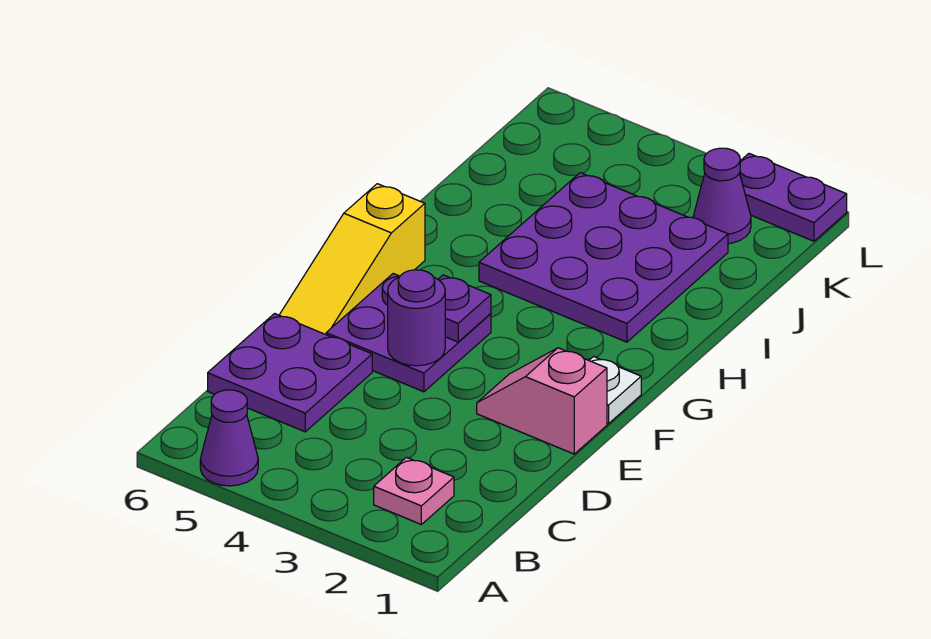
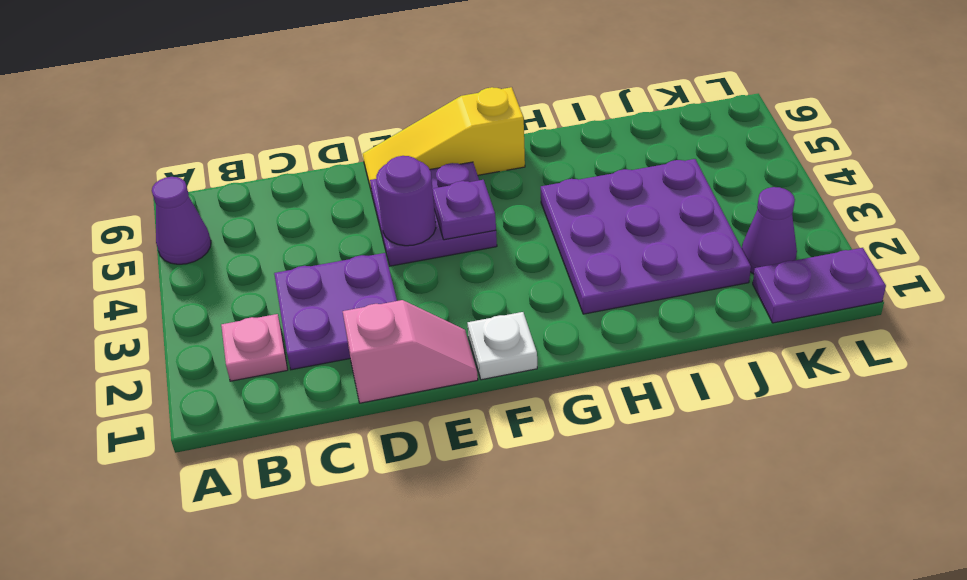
purple plate C5:D6 level 1 -> purple plate C2:D3 level 1
pink slope E1:E2 level 1 top 1 -> pink slope D1:E1 level 1 top D
purple plate L1:L2 level 1 -> purple plate K1:L1 level 1

